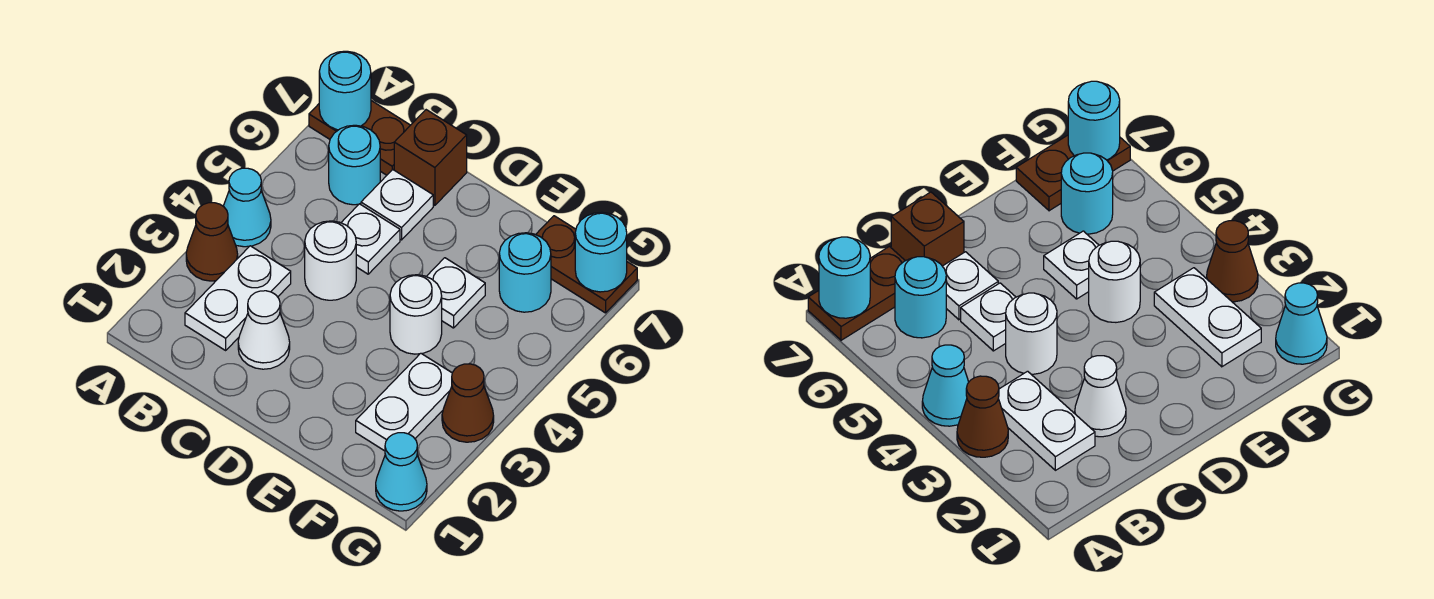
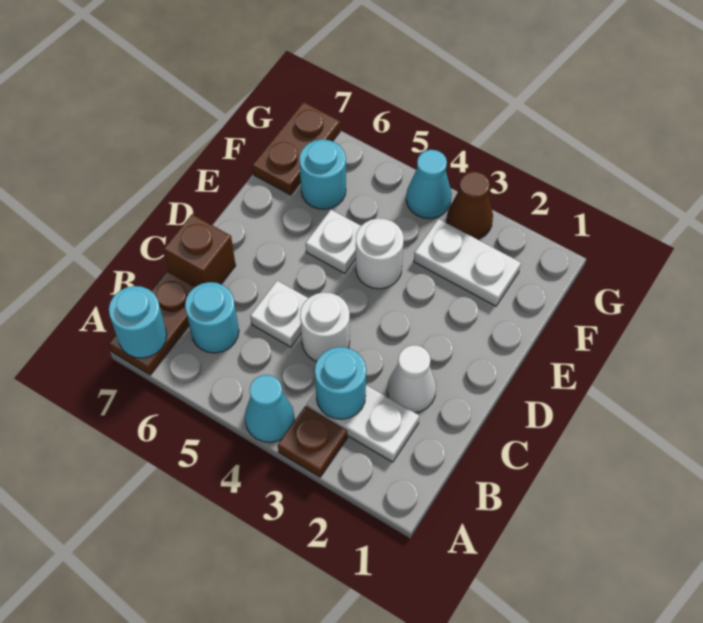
brown cone A3 level 1 -> brown plate A3 level 1
white plate C6 level 1 -> none
cyan cone G1 level 1 -> cyan cone G4 level 1
cyan round brick G7 level 2 -> cyan round brick B3 level 2

